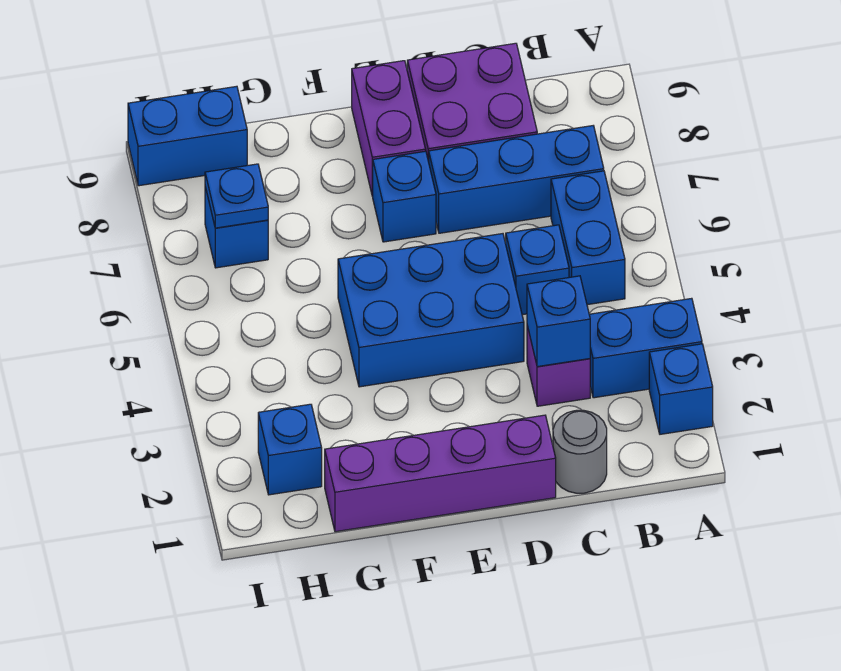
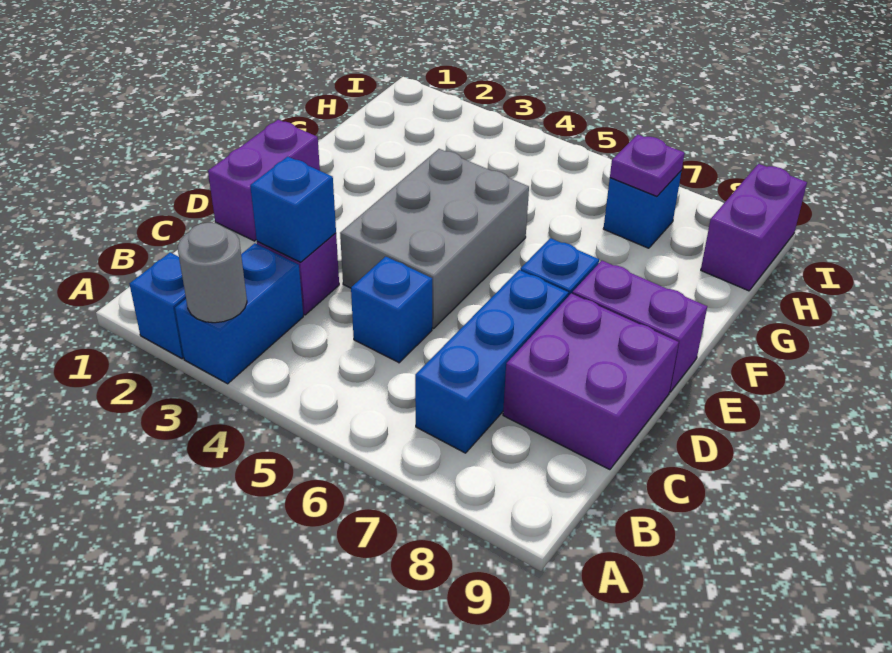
blue brick B5:B6 level 1 -> none
grey round brick C1 level 1 -> grey round brick A3 level 2
purple brick D1:G1 level 1 -> purple brick D1:E1 level 1
blue brick D4:F5 level 1 -> grey brick D4:F5 level 1
blue brick H2 level 1 -> none
blue plate H7 level 2 -> purple plate H7 level 2
blue brick H9:I9 level 1 -> purple brick H9:I9 level 1

